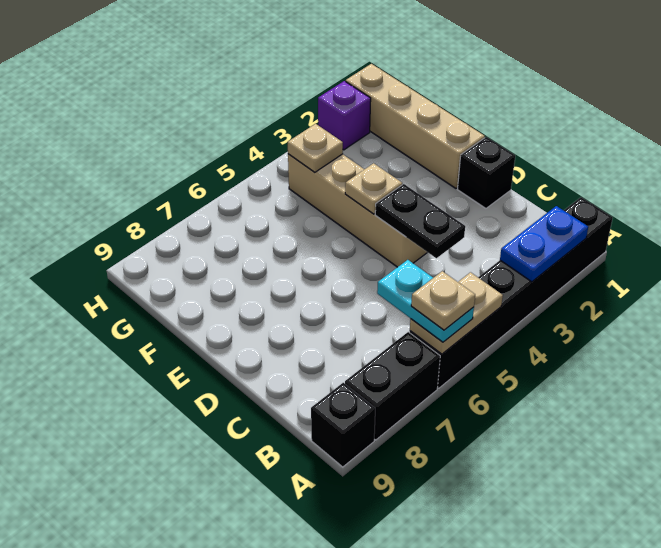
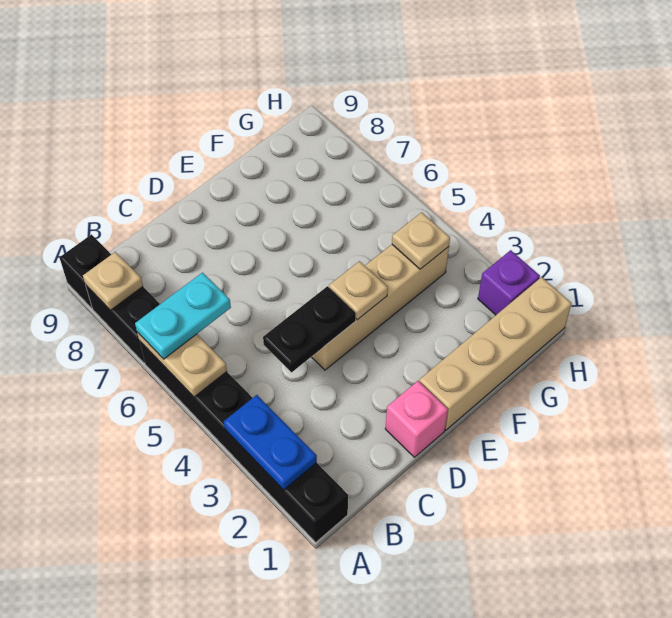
tan plate A6 level 4 -> tan plate A8 level 2
black brick D1 level 1 -> pink brick D1 level 1

